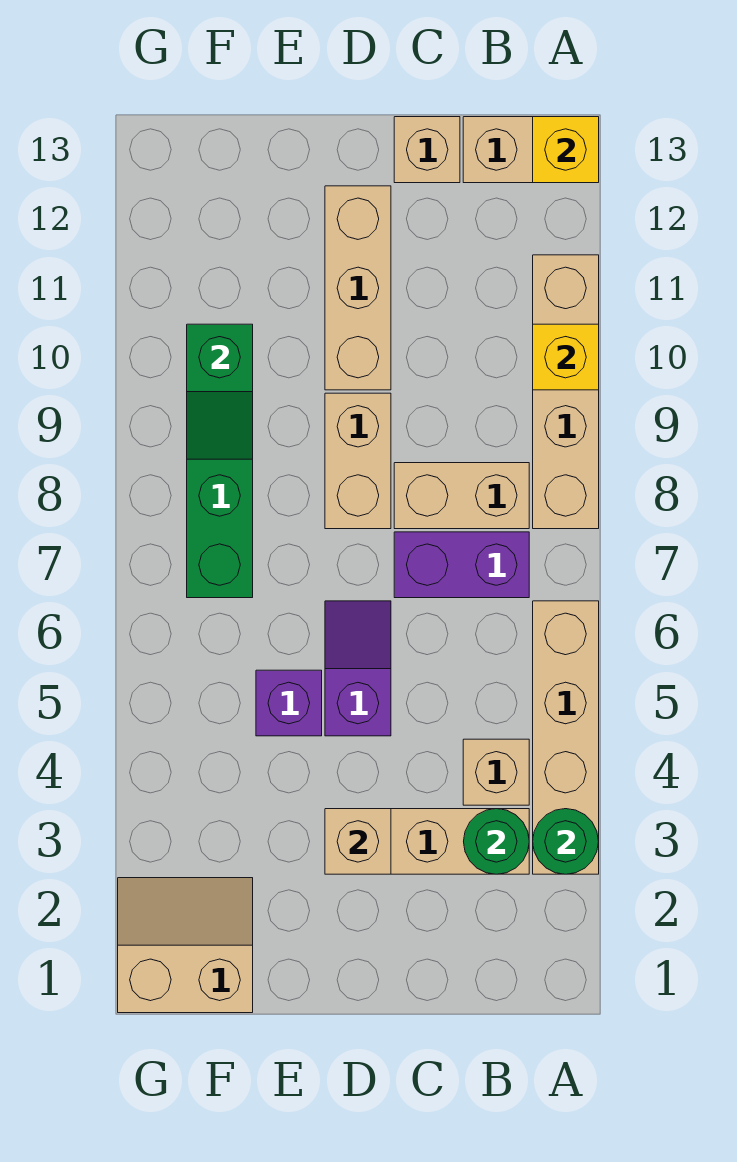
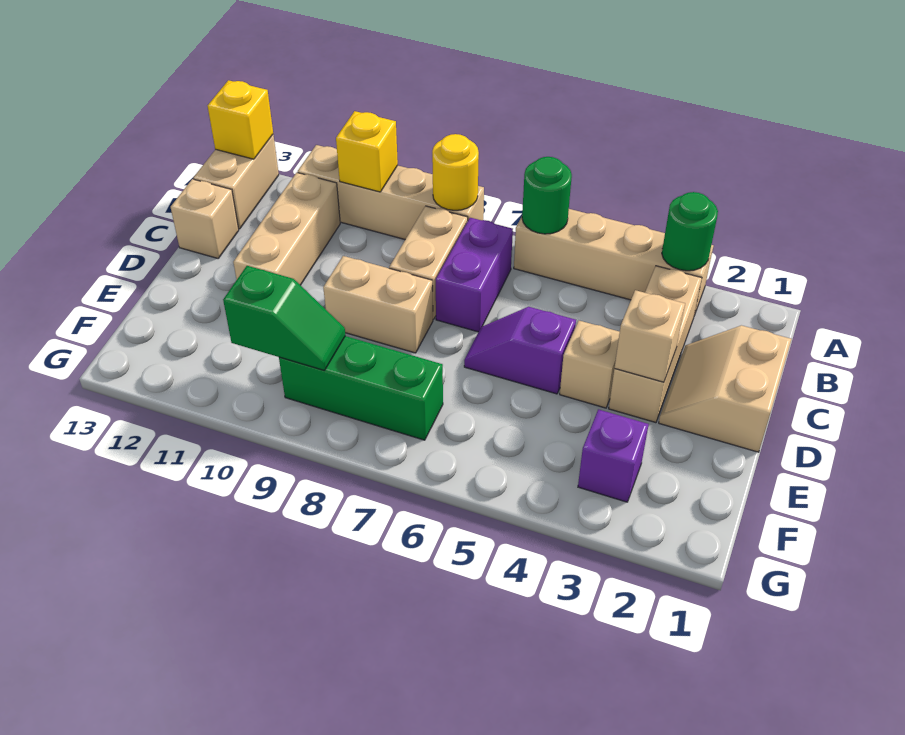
none -> yellow round brick A8 level 2
green round brick B3 level 2 -> green round brick A6 level 2
tan brick B4 level 1 -> tan brick D4 level 1
tan brick D10:D12 level 1 -> tan brick B11:D11 level 1
purple brick E5 level 1 -> purple brick F3 level 1
tan slope F1:G2 level 1 top 1 -> tan slope C1:D2 level 1 top 1

